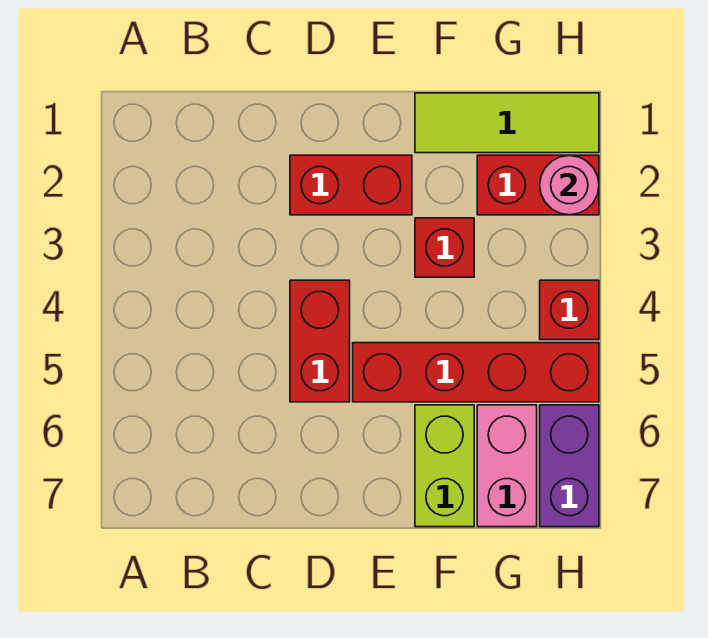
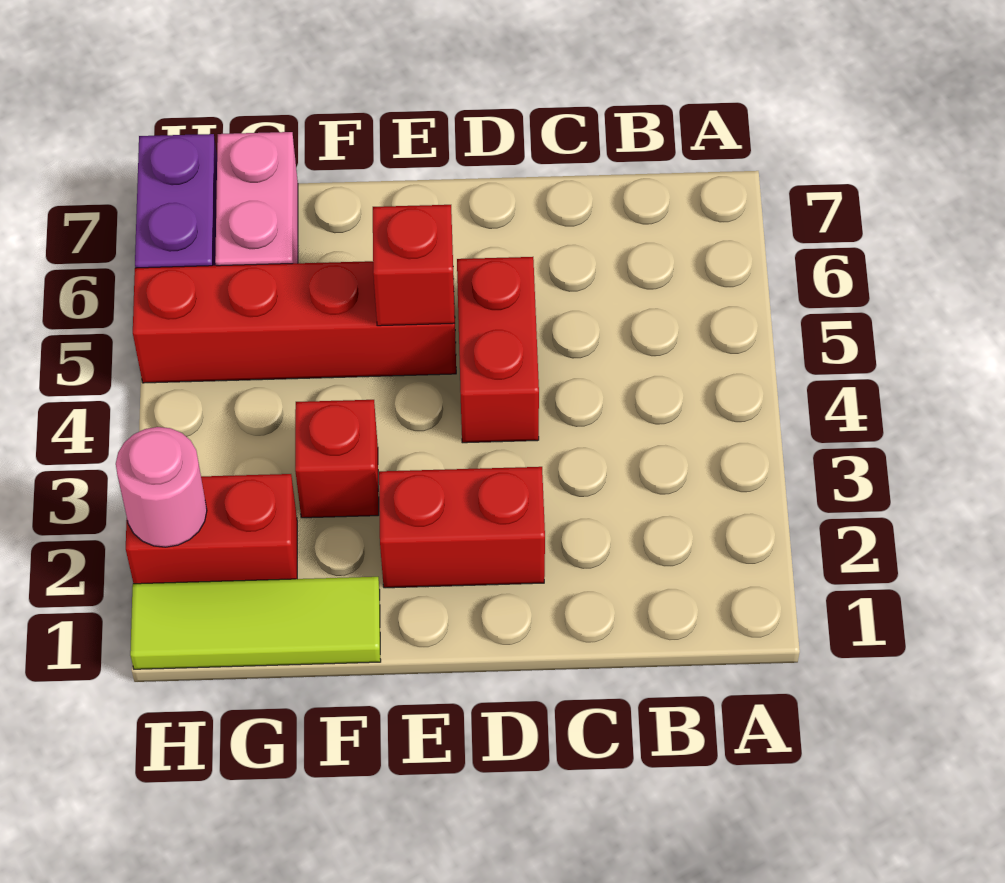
lime brick F6:F7 level 1 -> none
red brick H4 level 1 -> red brick E5 level 2

